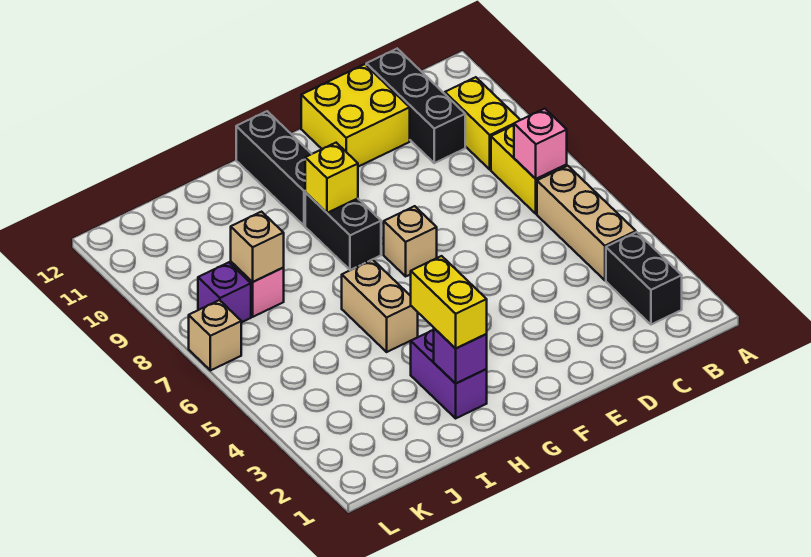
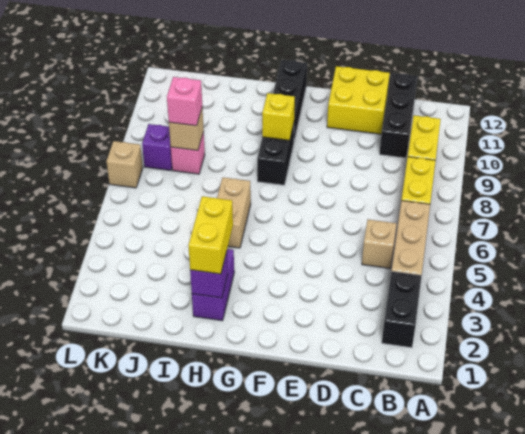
pink brick B7 level 2 -> pink brick J8 level 3
tan brick F7 level 1 -> tan brick C5 level 1

